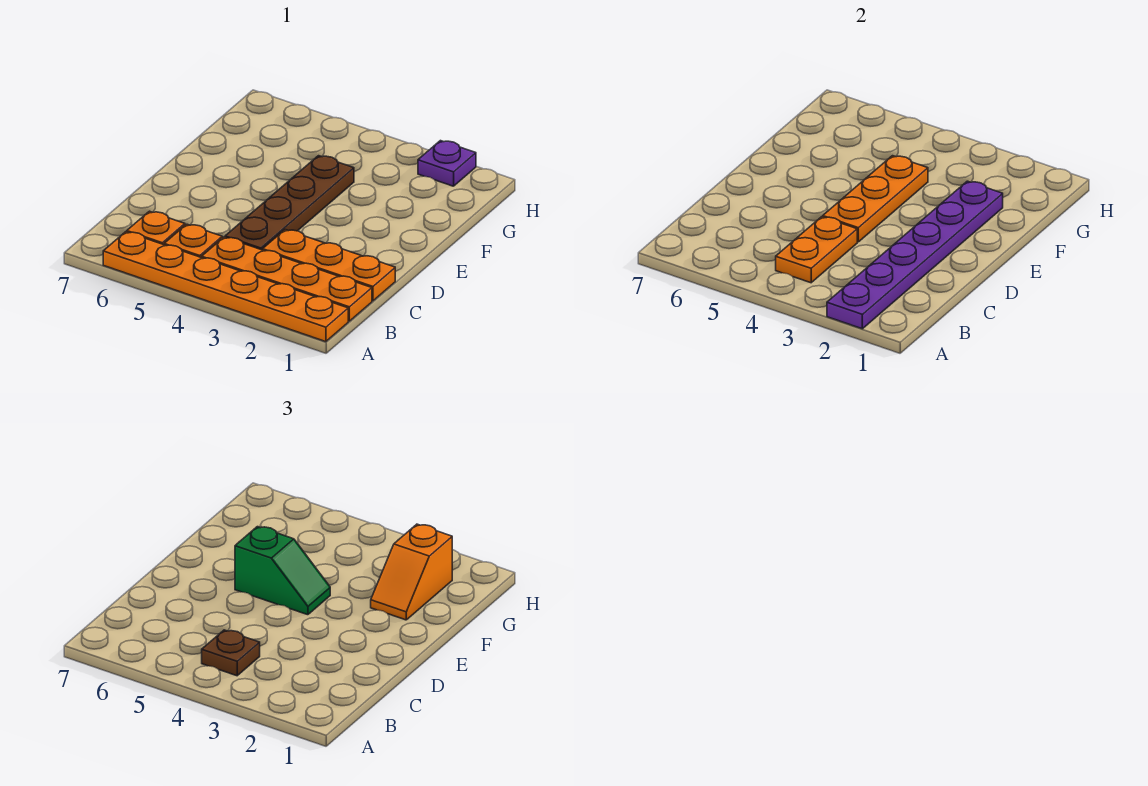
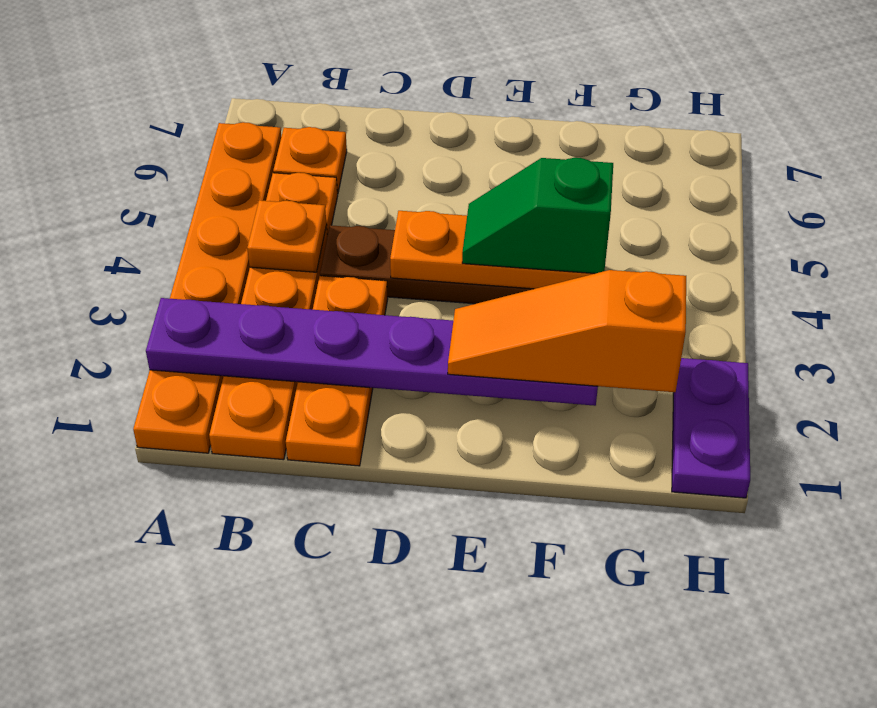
orange plate B4:C4 level 2 -> orange plate B4 level 2
brown plate B4 level 3 -> none
green slope E4:E5 level 3 top 5 -> green slope E4:F4 level 3 top F
orange slope F2:G2 level 3 top G -> orange slope E2:G2 level 3 top G
purple plate H2 level 1 -> purple plate H1:H2 level 1

